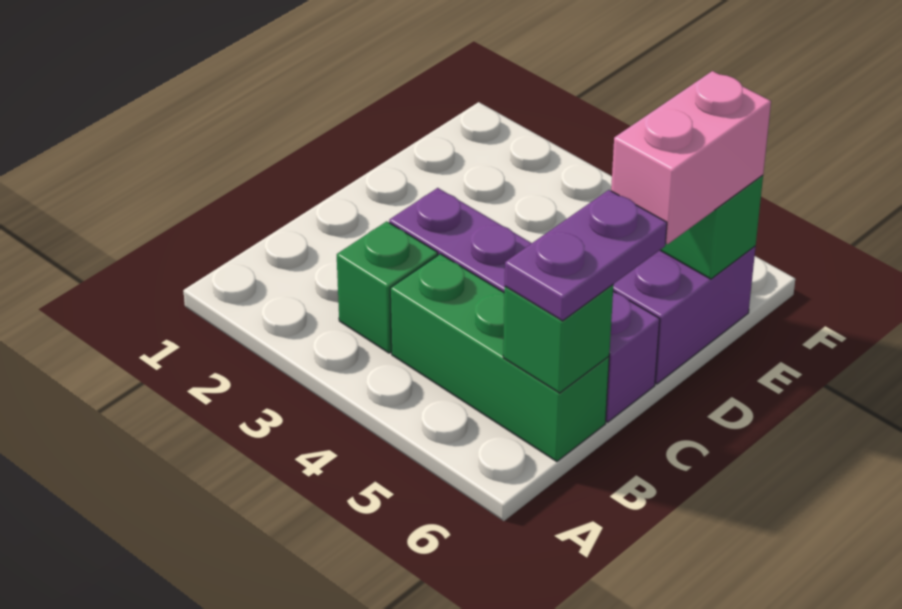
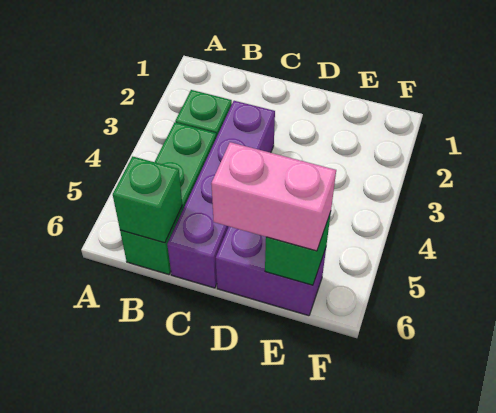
purple plate B6:C6 level 3 -> none

